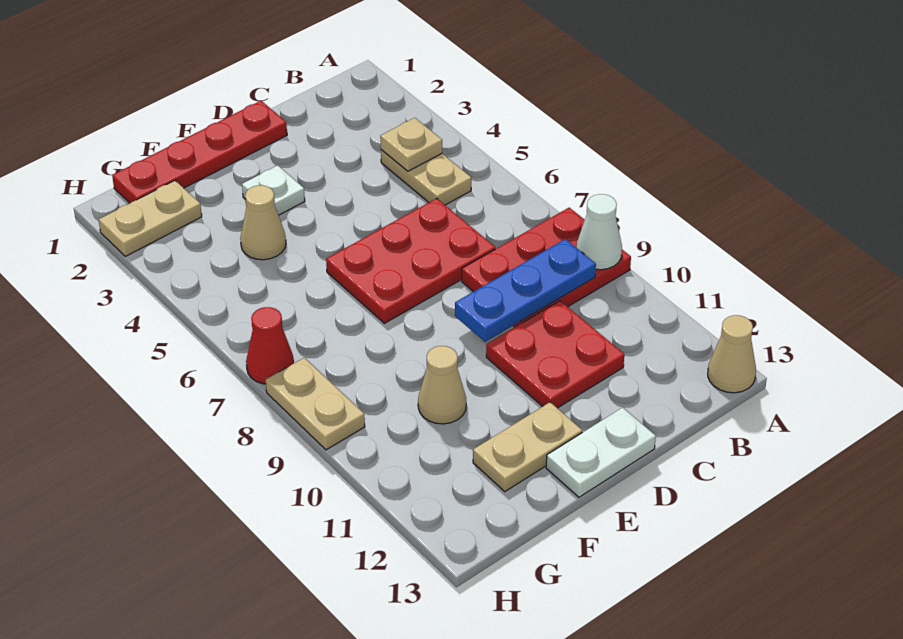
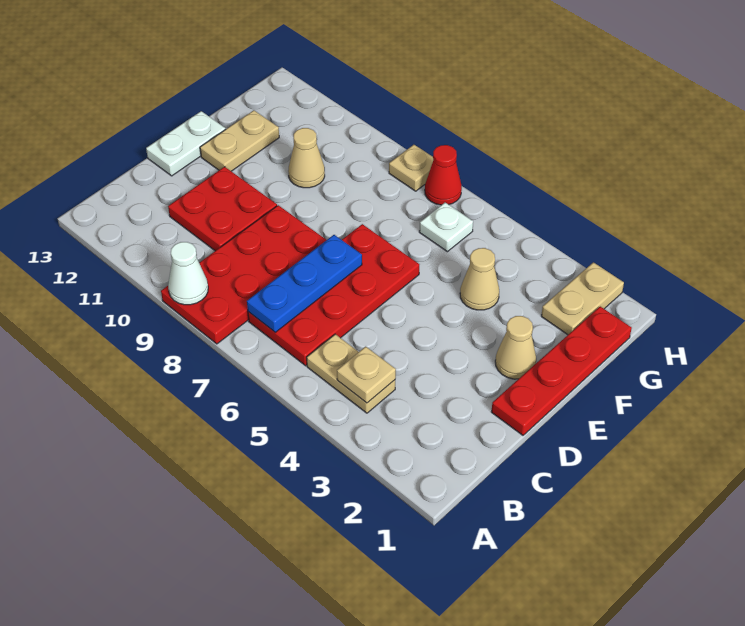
red plate A8:C9 level 1 -> red plate A8:D9 level 1
tan cone A13 level 1 -> tan cone E2 level 1
blue plate B9:D9 level 2 -> blue plate B7:D7 level 2
red plate C6:E7 level 1 -> red plate B6:E7 level 1
white plate E3 level 1 -> white plate G6 level 1
tan plate H8:H9 level 1 -> tan plate H8 level 1

